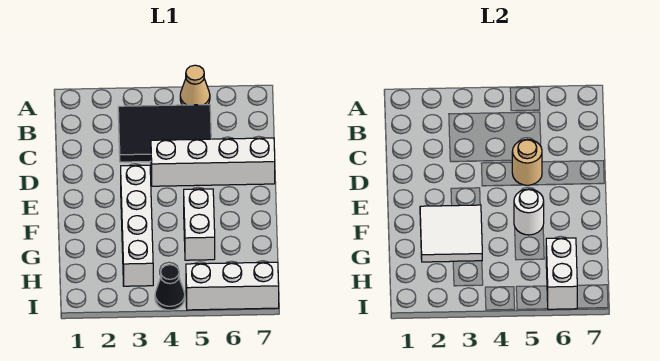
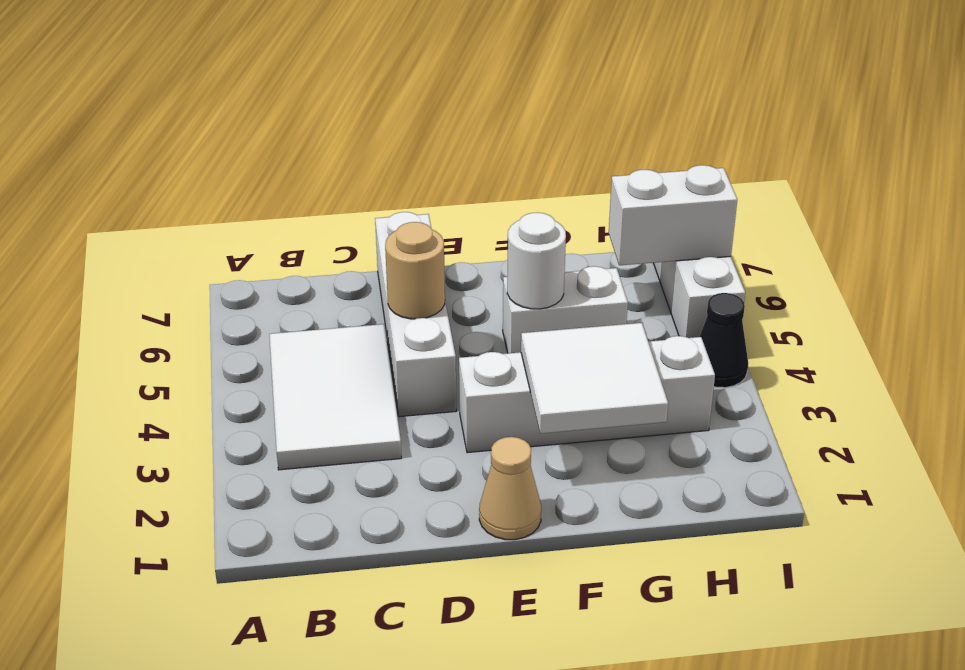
tan cone A5 level 1 -> tan cone E1 level 1
black tile B3:C5 level 1 -> white tile B3:C5 level 1

